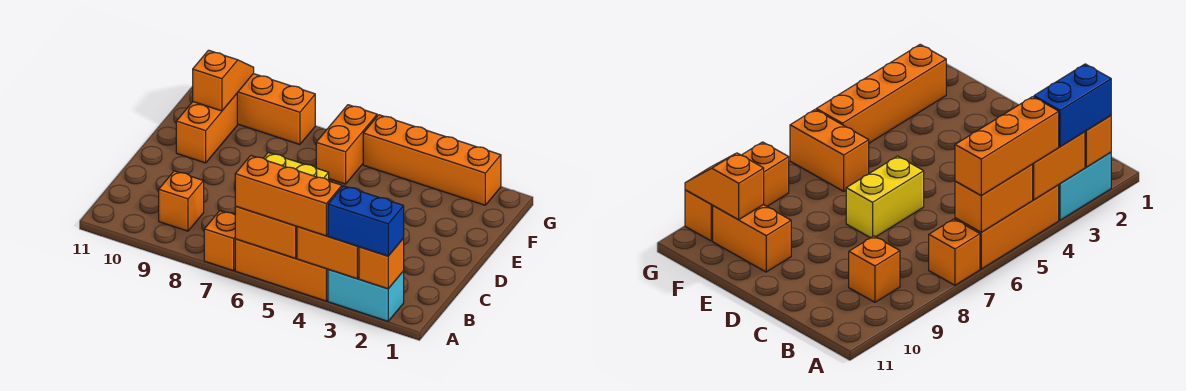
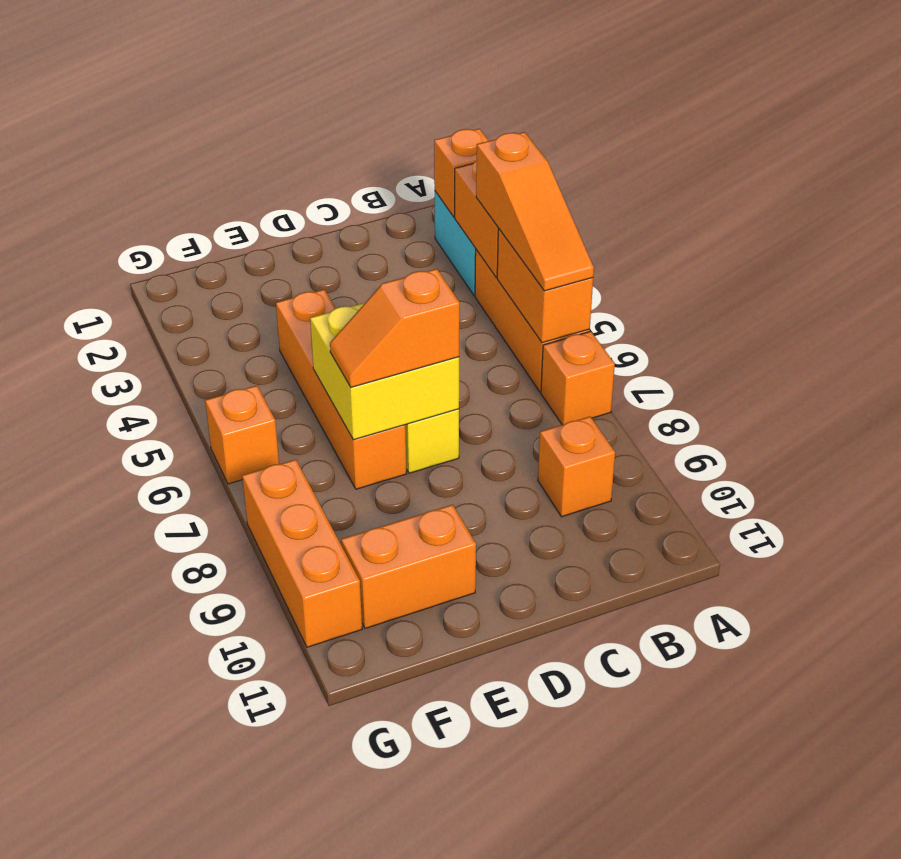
blue brick A2:A3 level 3 -> none
orange brick A4:A6 level 3 -> orange slope A4:A6 level 3 top 4
none -> yellow brick D6:E7 level 2
orange brick F6:G6 level 1 -> orange brick G6 level 1
orange slope F10:G10 level 2 top F -> orange slope D7:E7 level 3 top D
orange brick G2:G5 level 1 -> orange brick E4:E7 level 1

